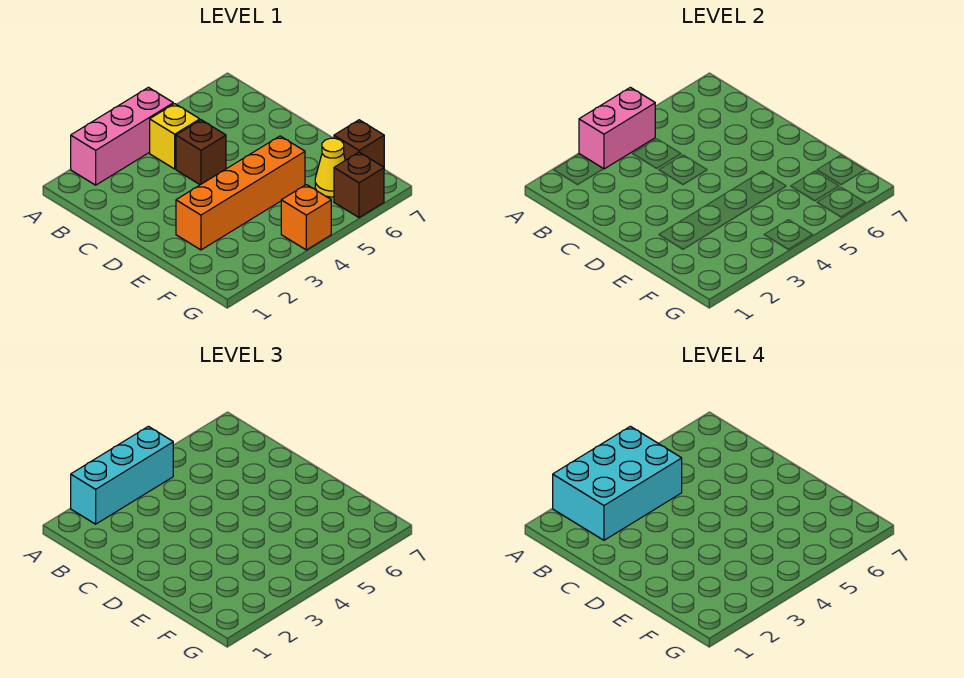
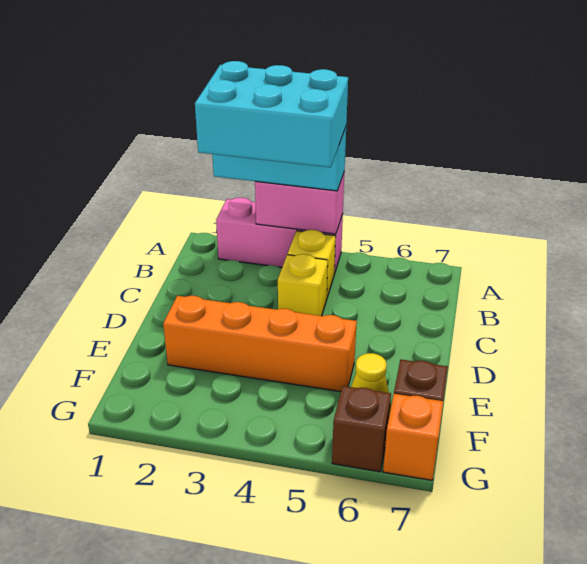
brown brick C4 level 1 -> yellow brick C4 level 1
orange brick G4 level 1 -> orange brick G7 level 1

